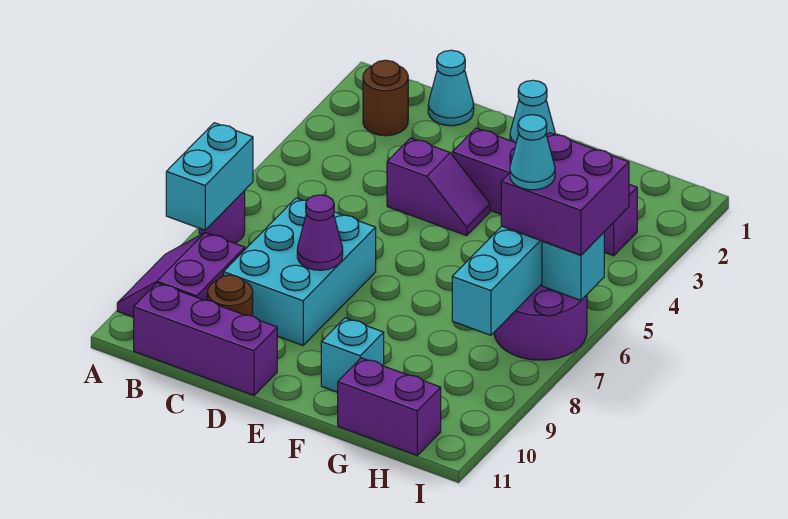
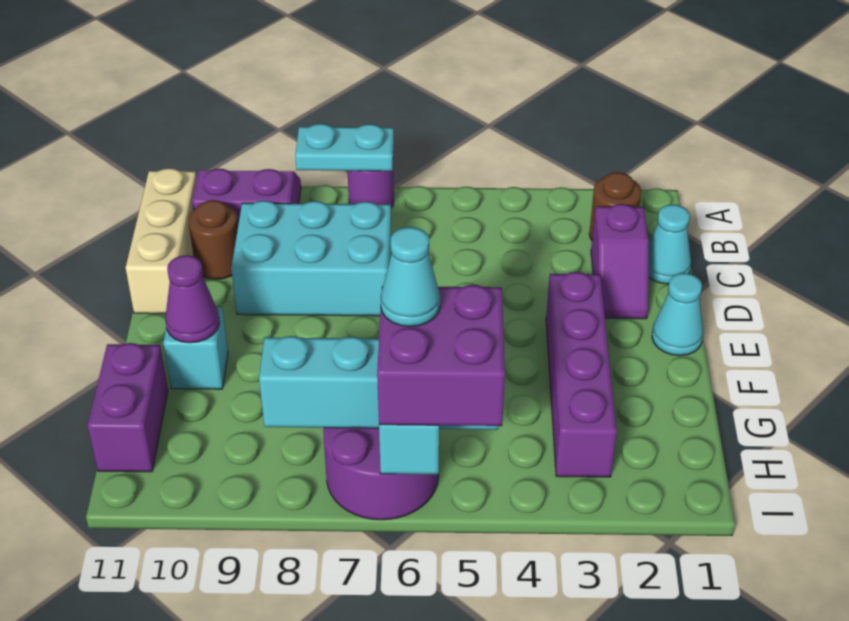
cyan brick A7:A8 level 2 -> cyan plate A7:A8 level 2
purple brick B11:D11 level 1 -> tan brick B11:D11 level 1
purple slope D4:E4 level 1 top D -> purple slope C2:D2 level 1 top C
purple cone D8 level 2 -> purple cone F10 level 2

